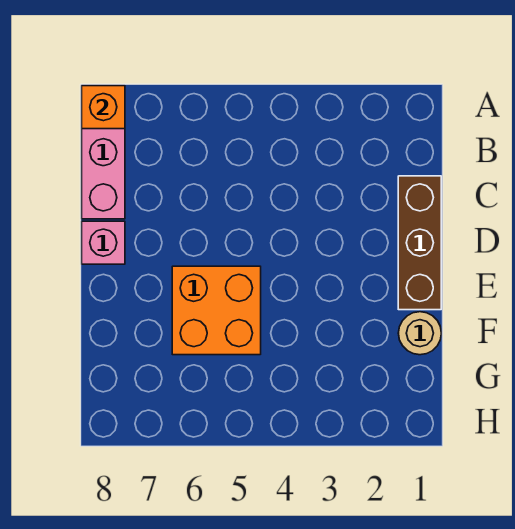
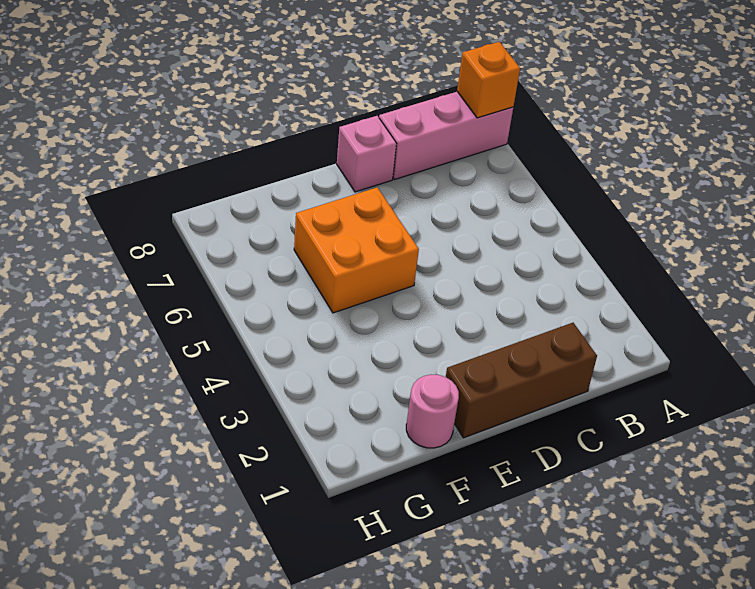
tan round brick F1 level 1 -> pink round brick F1 level 1

